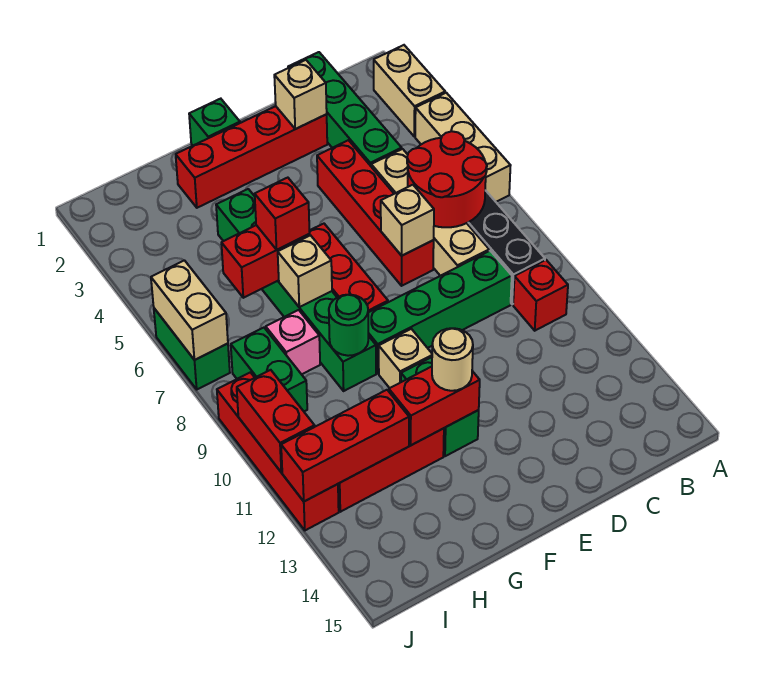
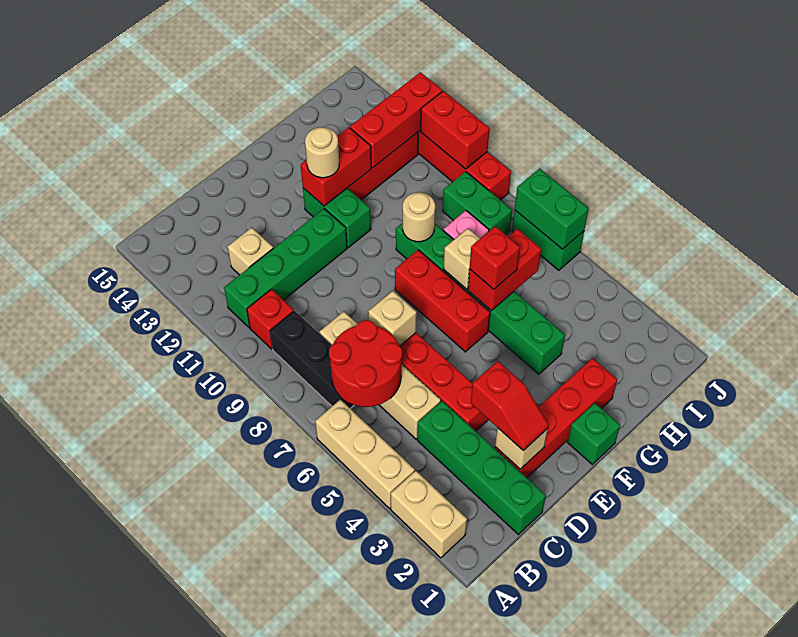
green brick C9:F9 level 1 -> green brick B11:E11 level 1
none -> red slope D2:D3 level 3 top 3
tan brick F10 level 1 -> tan brick C12 level 1
green round brick G9 level 2 -> tan round brick G9 level 2
tan brick J6:J7 level 2 -> green brick J6:J7 level 2

